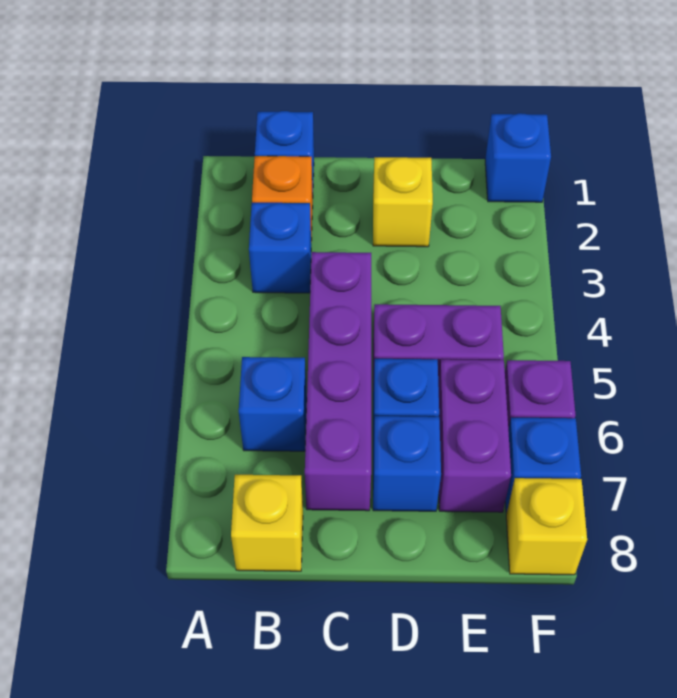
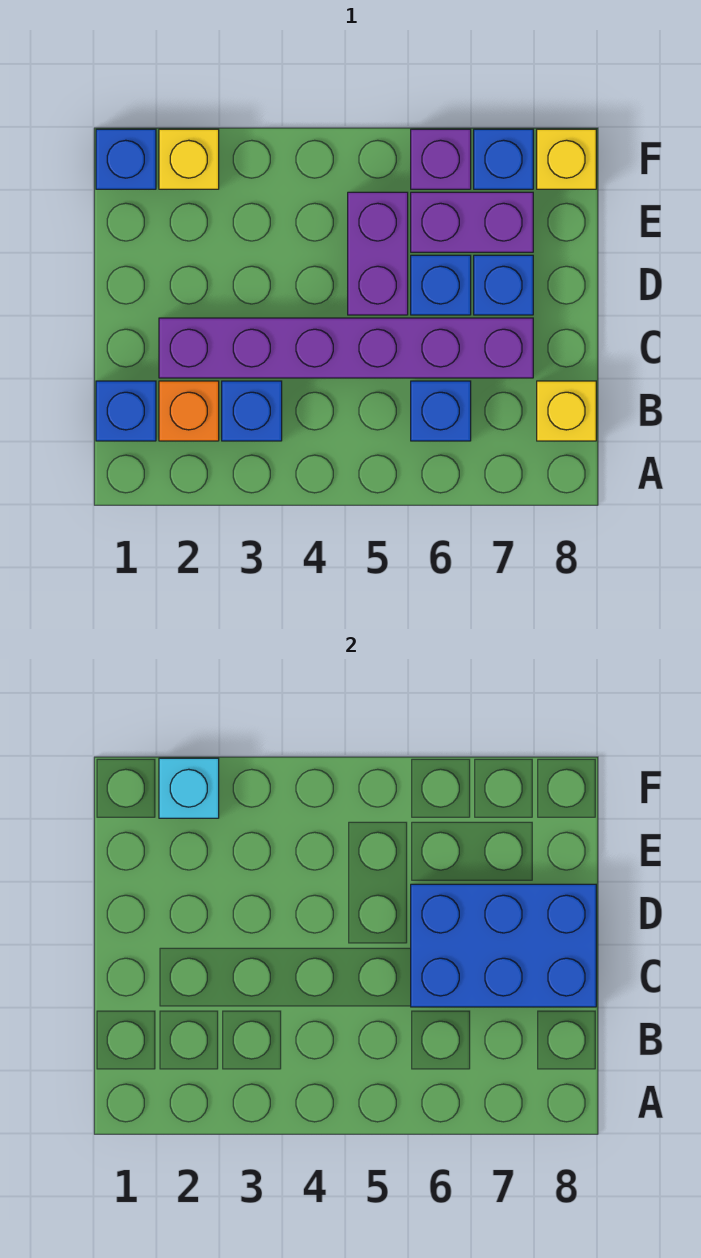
purple brick C4:C7 level 1 -> purple brick C2:C7 level 1
none -> blue brick C6:D8 level 2
yellow brick D2 level 1 -> yellow brick F2 level 1
none -> cyan brick F2 level 2

